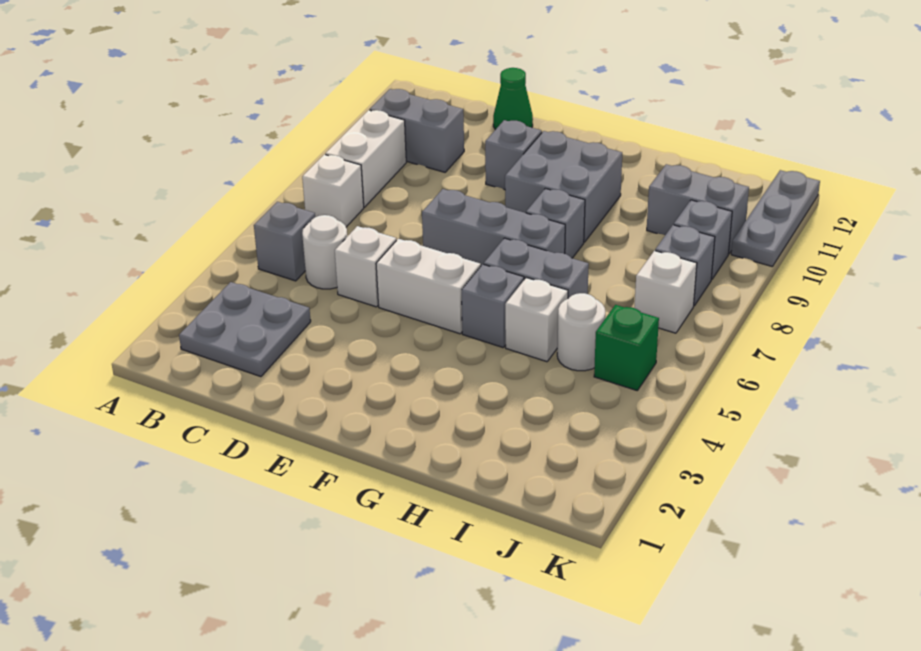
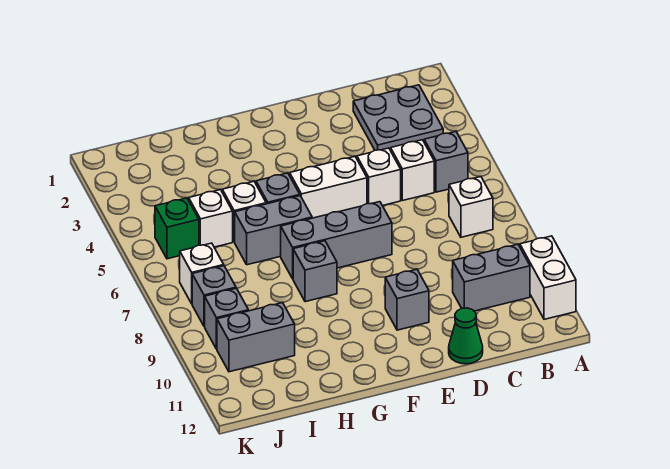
white brick B8:B9 level 1 -> white brick A10:A11 level 1
white round brick C5 level 1 -> white brick C5 level 1
grey brick F9:G10 level 1 -> none
white round brick I5 level 1 -> white brick I5 level 1
grey plate K10:K12 level 1 -> none

